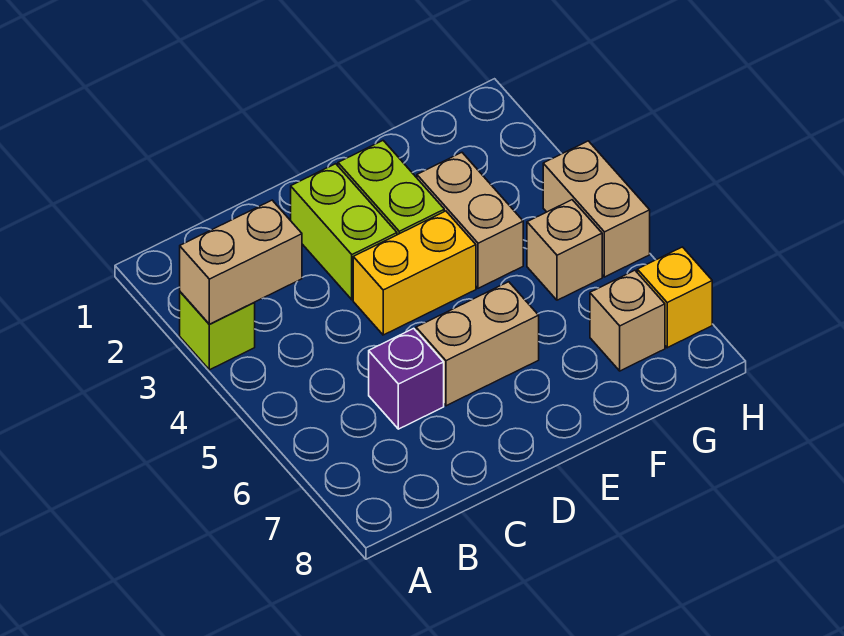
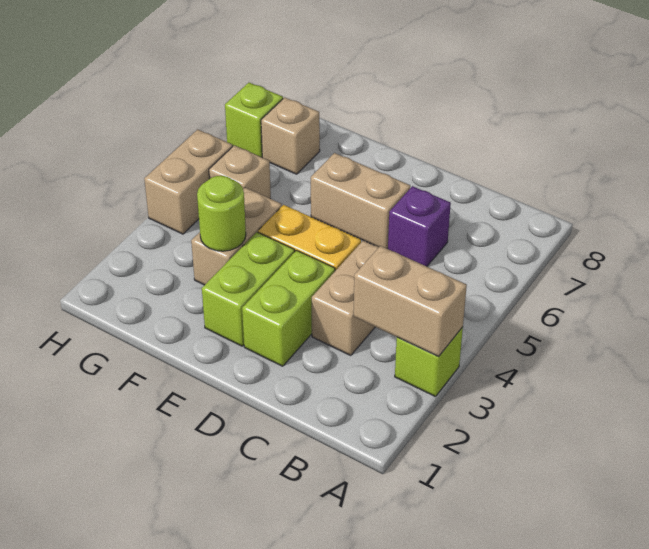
none -> tan brick C3:C4 level 1
none -> lime round brick F3 level 2
yellow brick H7 level 1 -> lime brick H7 level 1

